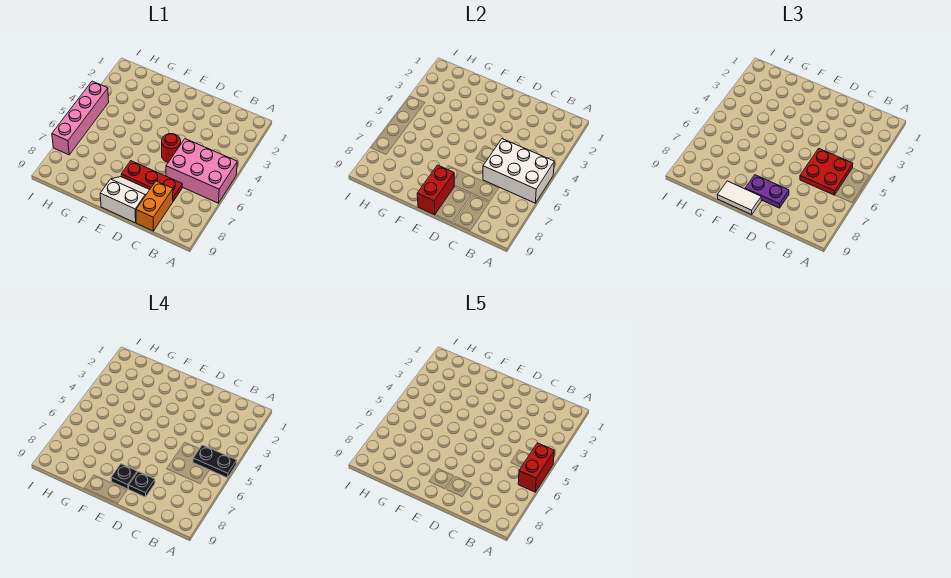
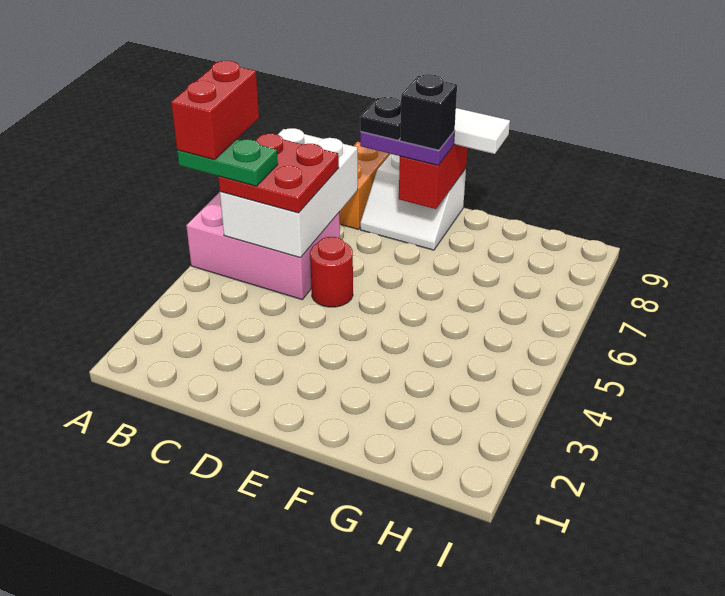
white brick A5:C6 level 2 -> white brick B5:C7 level 2
black plate A5:B5 level 4 -> green plate A5:B5 level 4
red plate C7:E7 level 1 -> none
black plate E8 level 4 -> black brick E8 level 4
pink brick I4:I7 level 1 -> none

